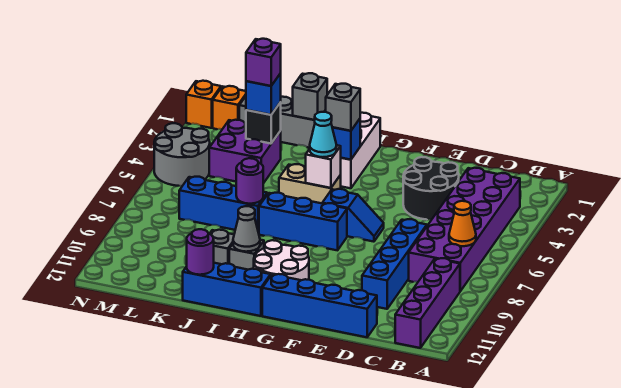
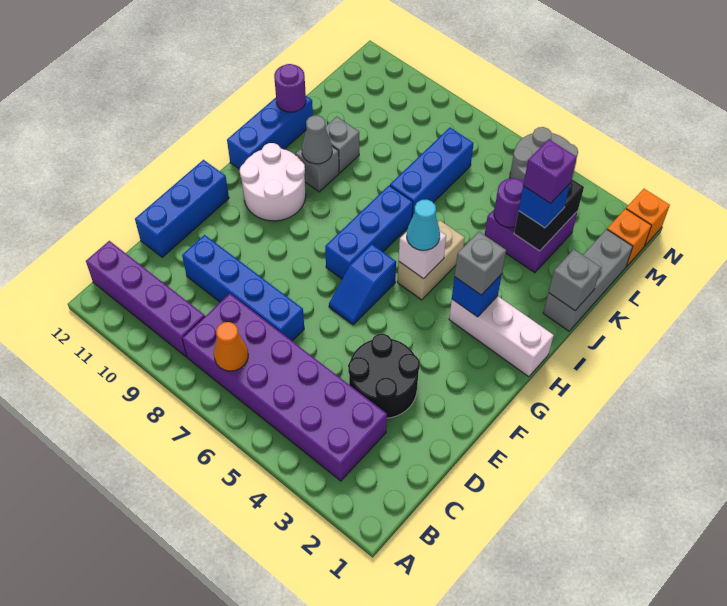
blue brick D12:G12 level 1 -> blue brick D12:F12 level 1
purple round brick J7 level 2 -> purple round brick K4 level 2
black brick K3 level 2 -> black brick K3:L3 level 2

